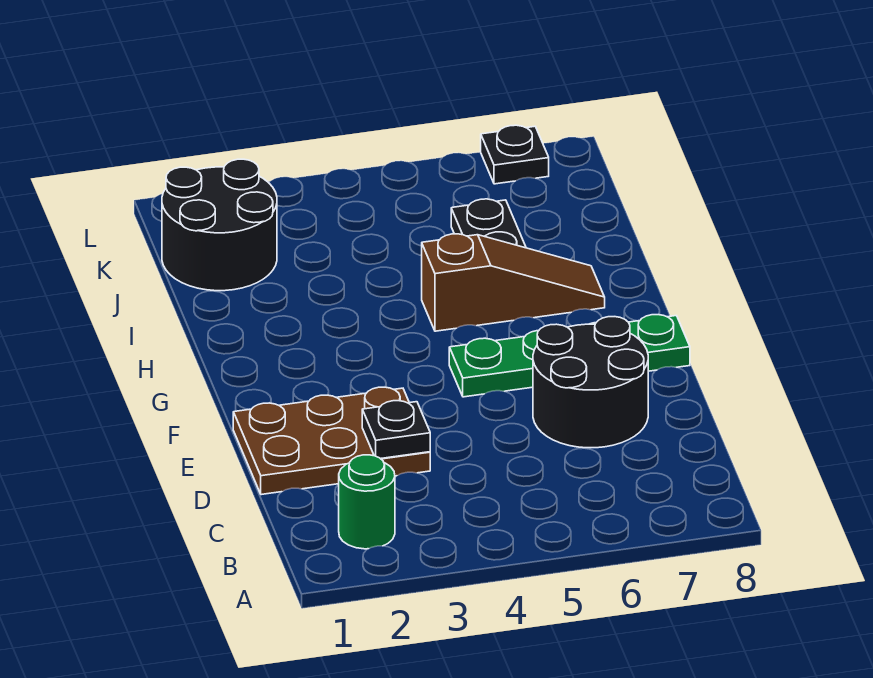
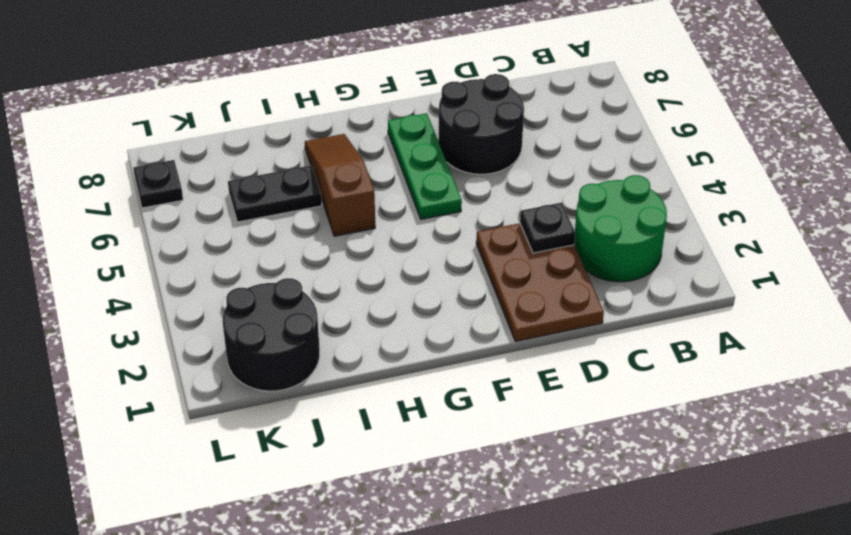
green round brick B2 level 1 -> green round brick B2:C3 level 1
green plate F5:F8 level 1 -> green plate F5:F7 level 1

